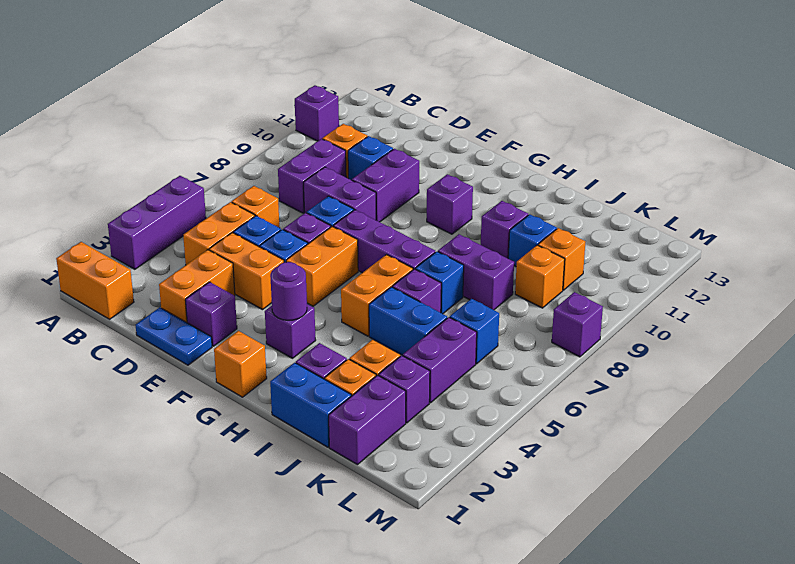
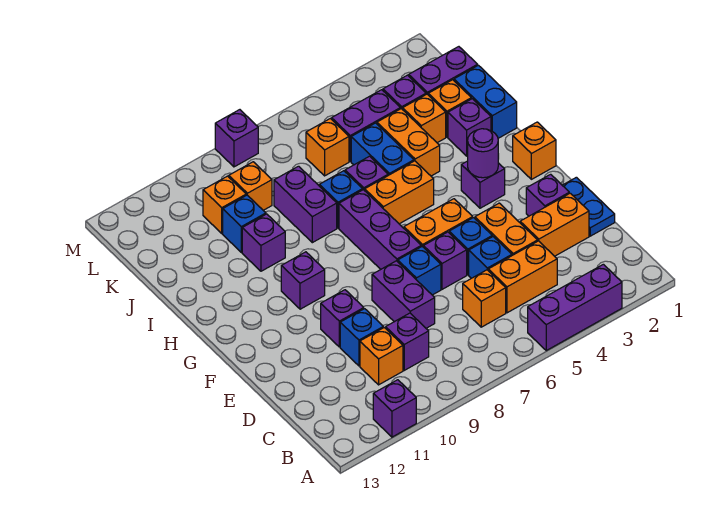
orange brick A1:B1 level 1 -> orange brick I4:J4 level 1
purple brick C8:C9 level 1 -> purple brick C9 level 1
purple brick E9:E10 level 1 -> purple brick E10 level 1
blue brick K6 level 1 -> orange brick K6 level 1

